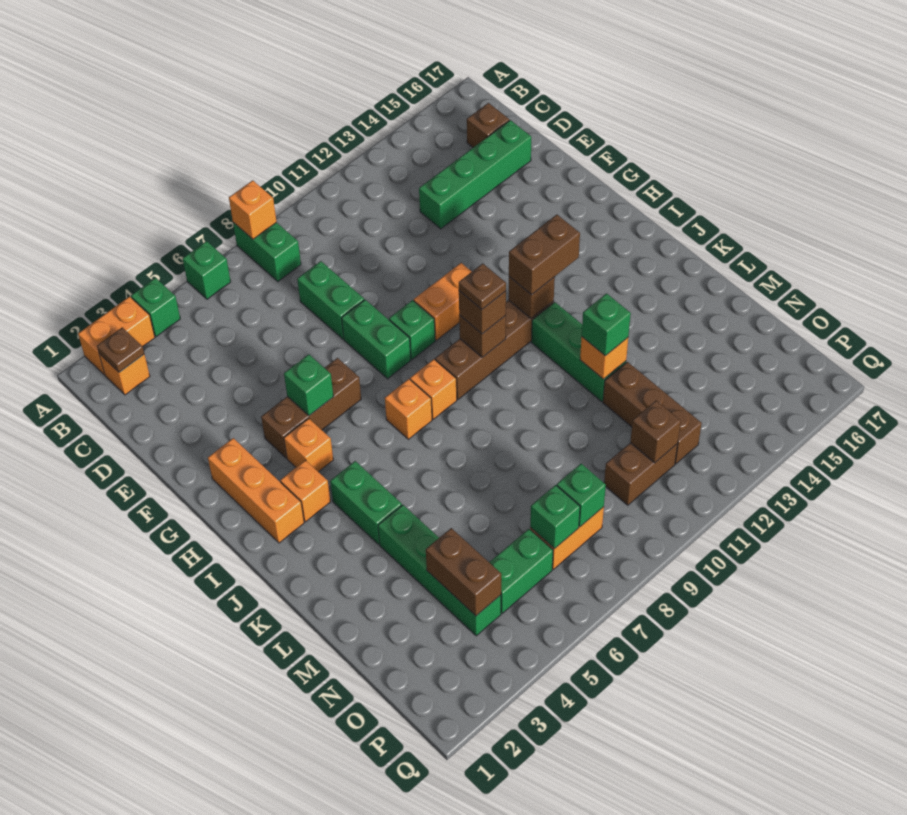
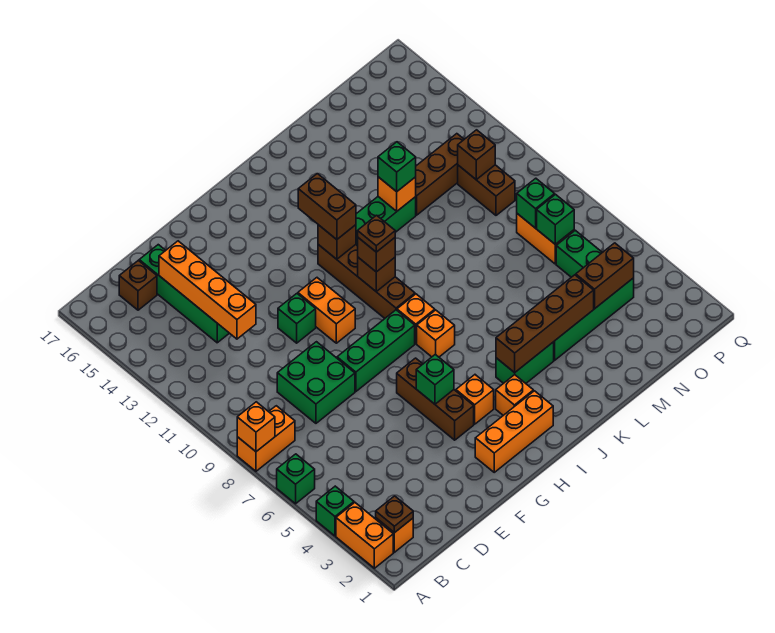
green brick A8:B8 level 1 -> orange brick A8:B8 level 1
green brick D8:E8 level 1 -> green brick D8:E9 level 1
none -> orange brick D12:D15 level 2
green brick F8:G8 level 1 -> green brick F8:H8 level 1
green brick G9 level 1 -> green brick F11 level 1
none -> brown brick J4:M4 level 2

